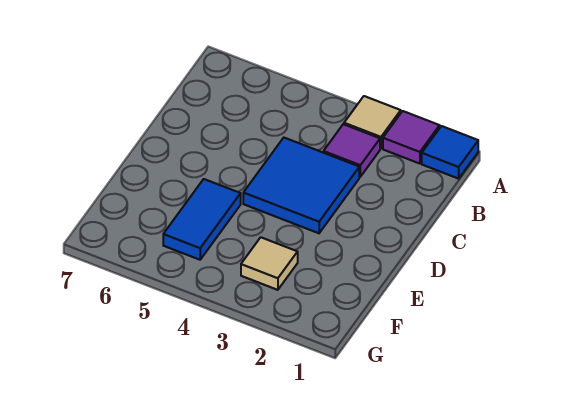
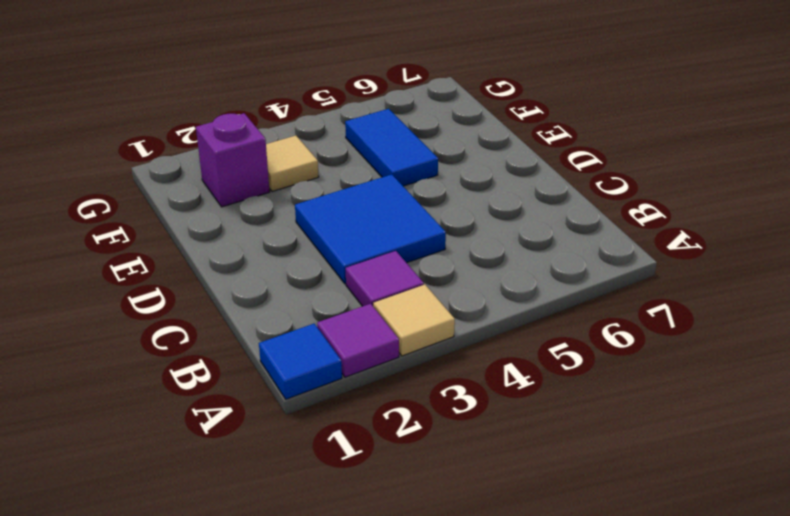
none -> purple brick F2 level 1

